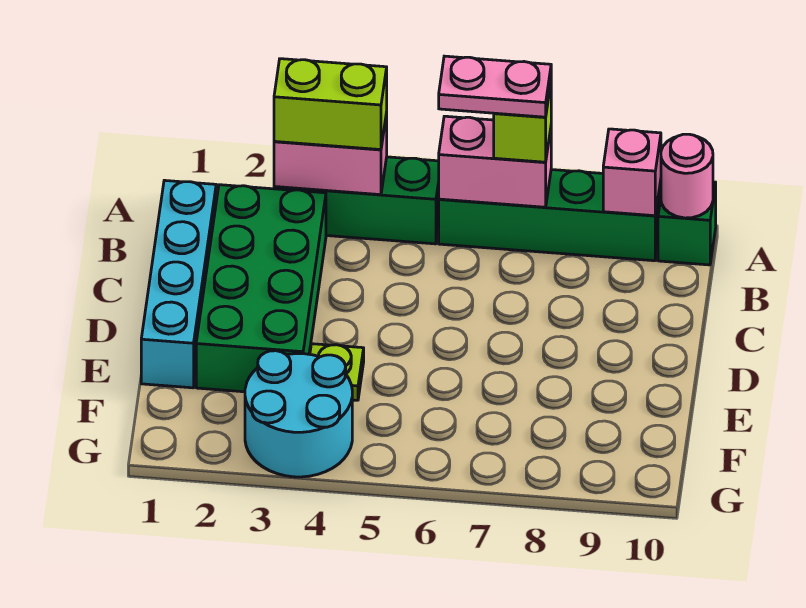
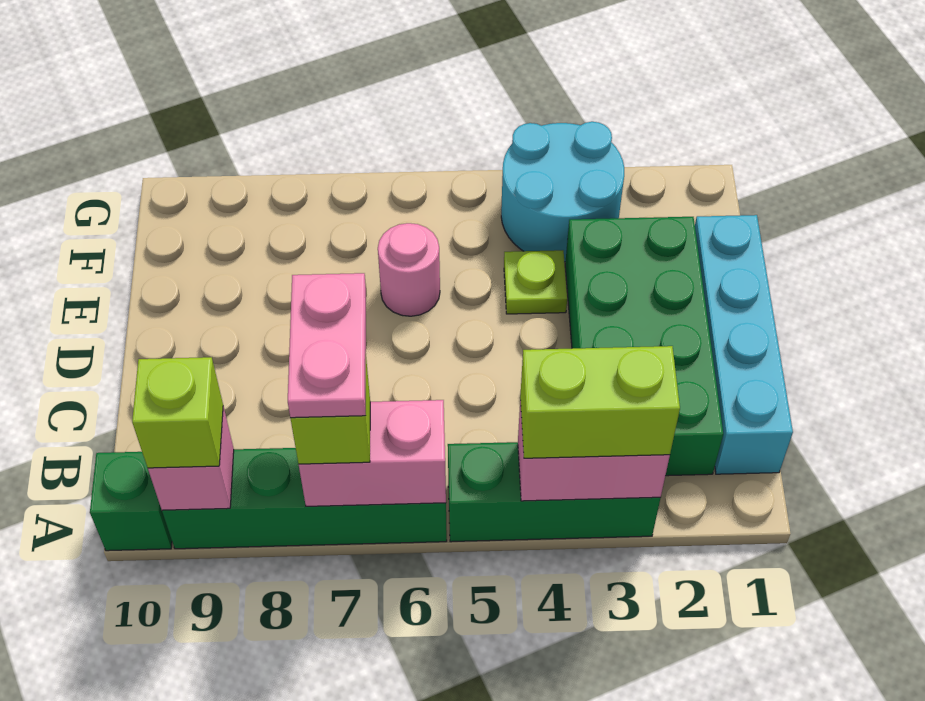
pink plate A6:A7 level 4 -> pink plate A7:B7 level 4
none -> lime brick A9 level 3
pink round brick A10 level 2 -> pink round brick E6 level 1

